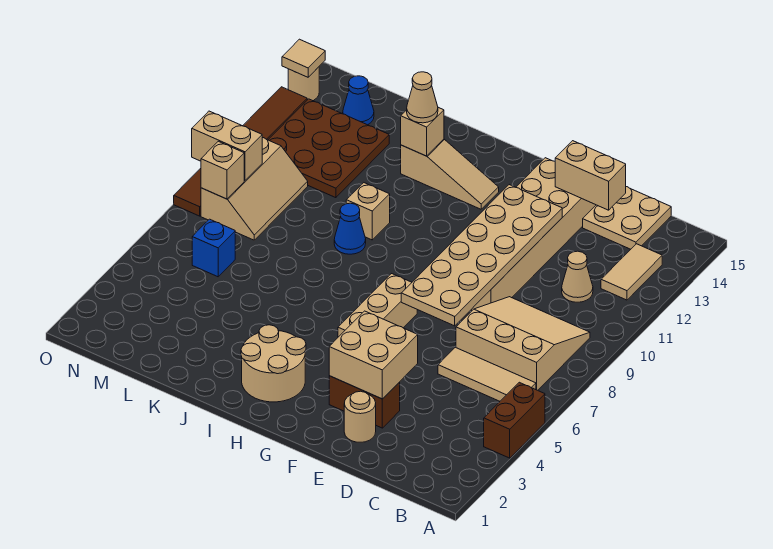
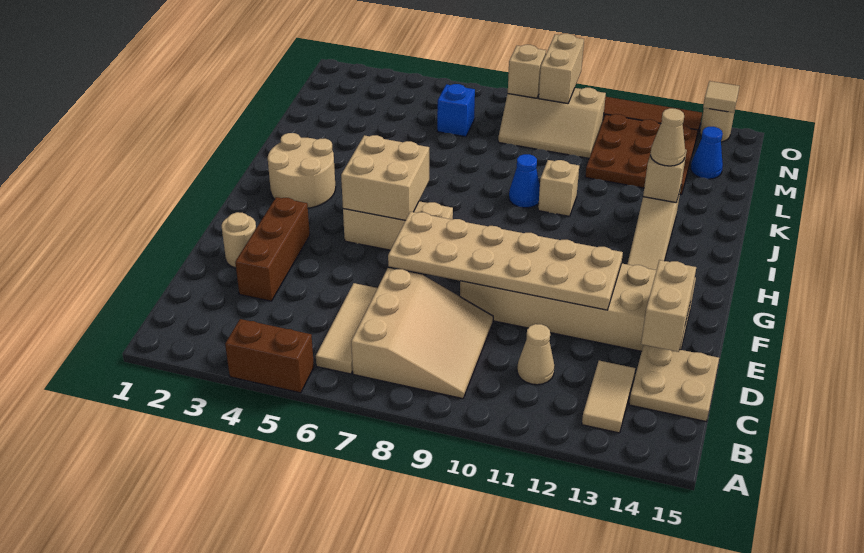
tan tile B12:B13 level 1 -> tan tile B13:C13 level 1
brown brick E3:F3 level 1 -> brown brick D3:F3 level 1
tan brick E3:F4 level 2 -> tan brick G5:H6 level 2

